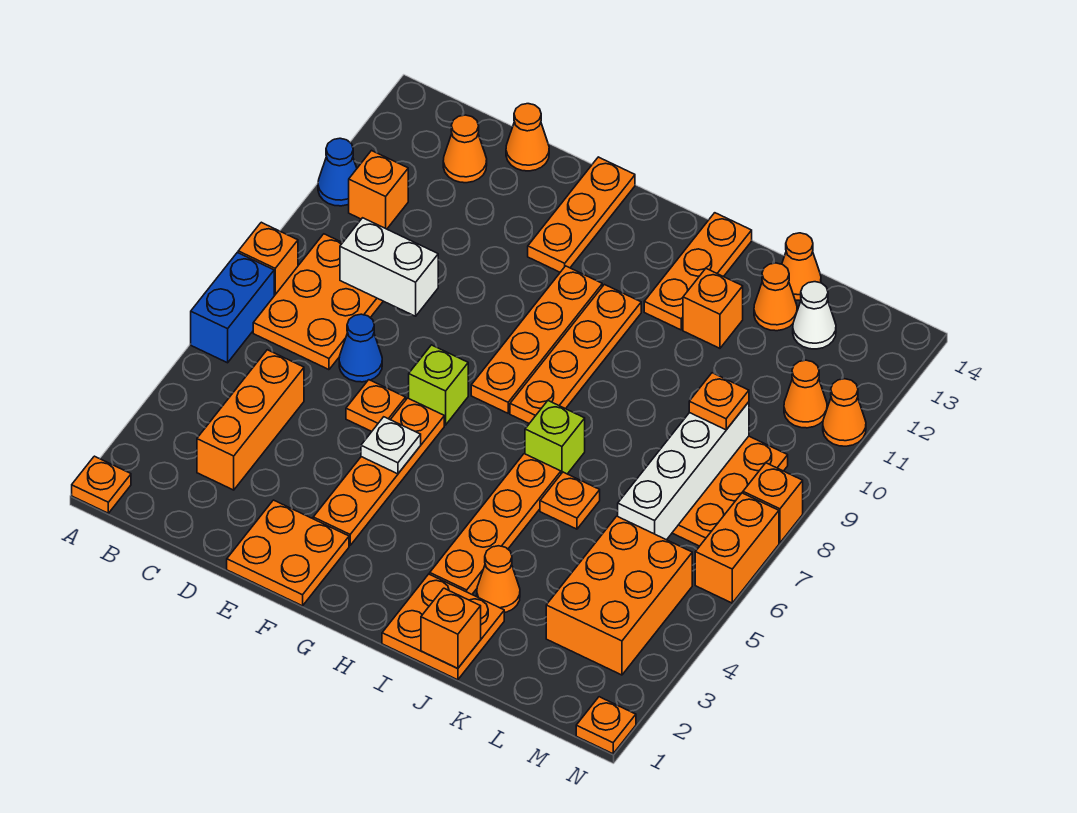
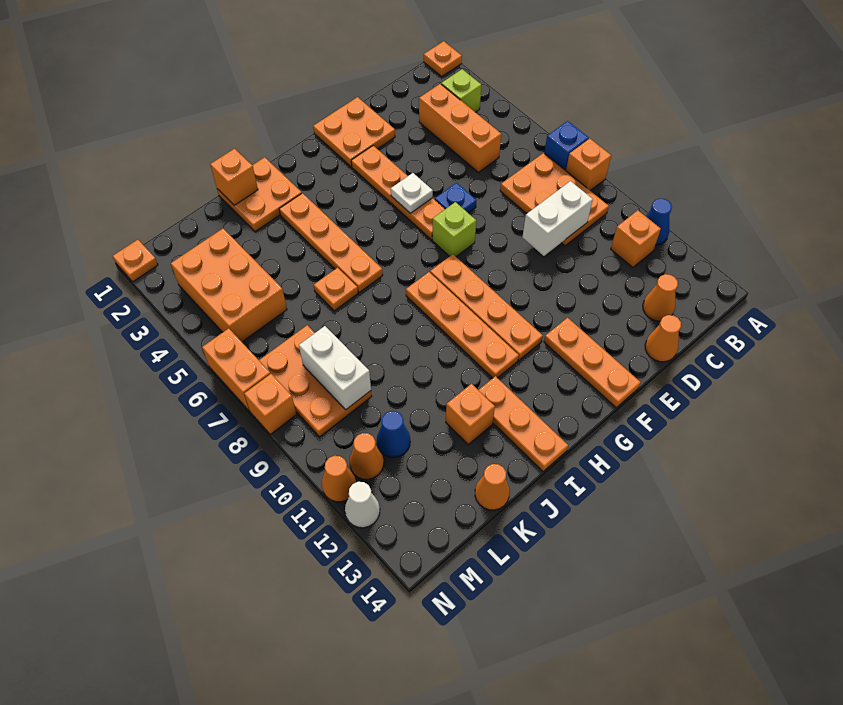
blue brick A6:A7 level 1 -> blue brick A7 level 1
blue cone D7 level 1 -> blue cone L11 level 1
orange plate E6 level 1 -> blue plate E6 level 1
lime brick I7 level 1 -> lime brick B3 level 1
orange cone J3 level 1 -> none
orange cone K13 level 1 -> none
white brick L6:L9 level 2 -> white brick L8:L9 level 2
orange plate L9 level 3 -> none
white cone L13 level 1 -> white cone N12 level 1

